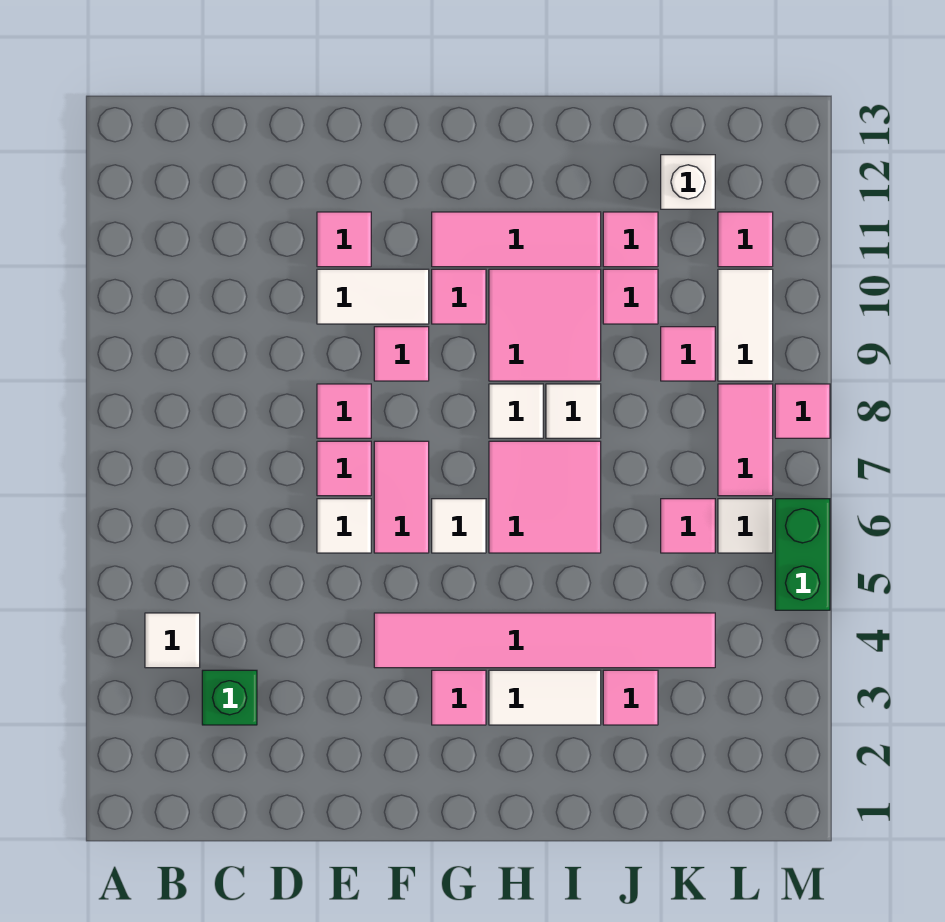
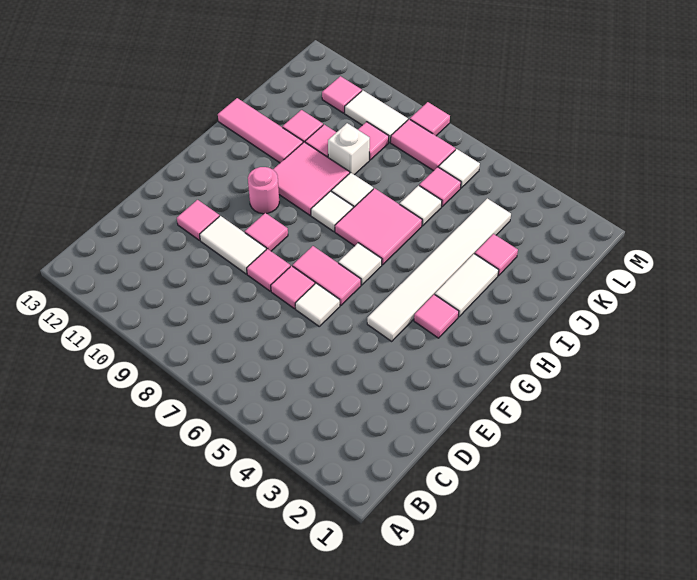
white tile B4 level 1 -> white tile J6 level 1
green brick C3 level 1 -> none
white tile E10:F10 level 1 -> white tile E9:E10 level 1
pink tile F4:K4 level 1 -> white tile F4:K4 level 1
pink tile G10 level 1 -> pink round brick G10 level 1
pink tile G11:I11 level 1 -> pink tile I11:I13 level 1
white brick K12 level 1 -> white brick J9 level 1
green brick M5:M6 level 1 -> none

